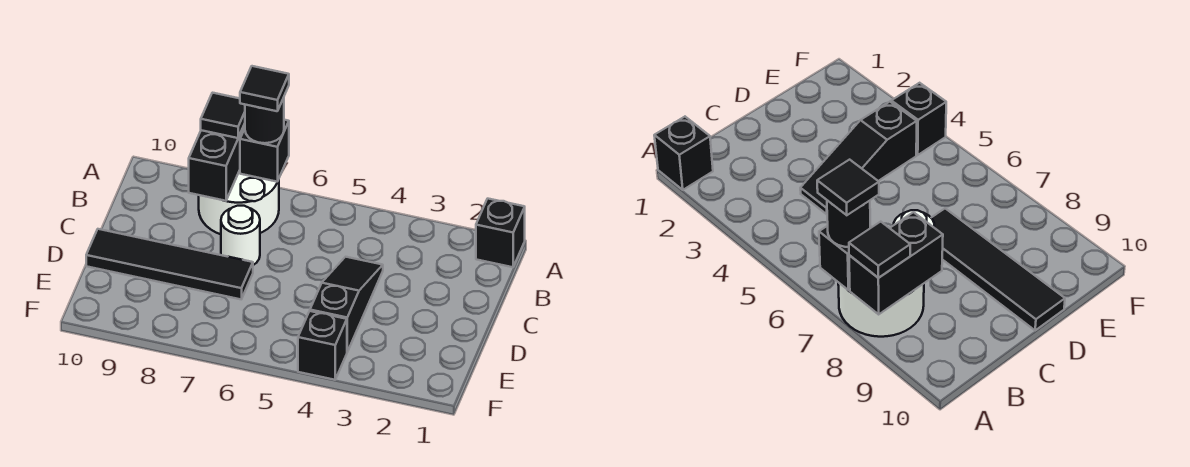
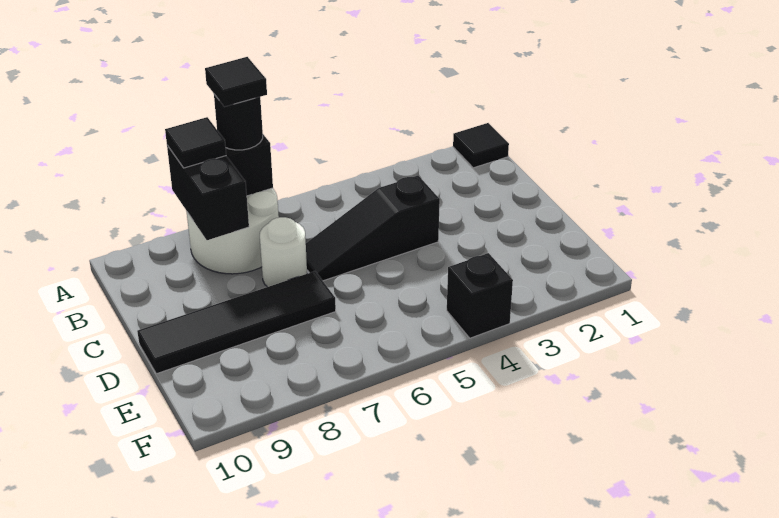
black brick A1 level 1 -> black tile A1 level 1
black slope C4:E4 level 1 top E -> black slope C4:C6 level 1 top 4

